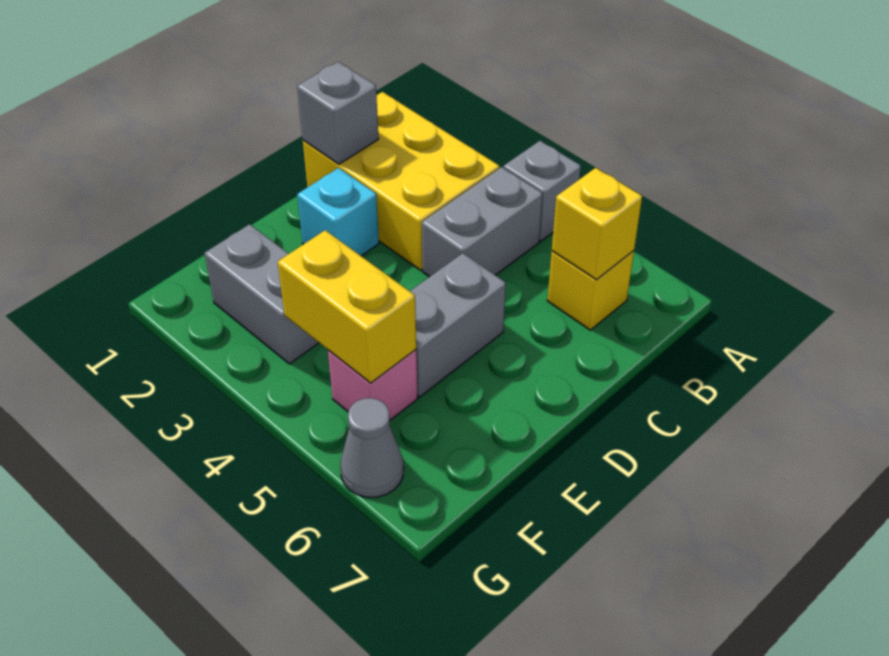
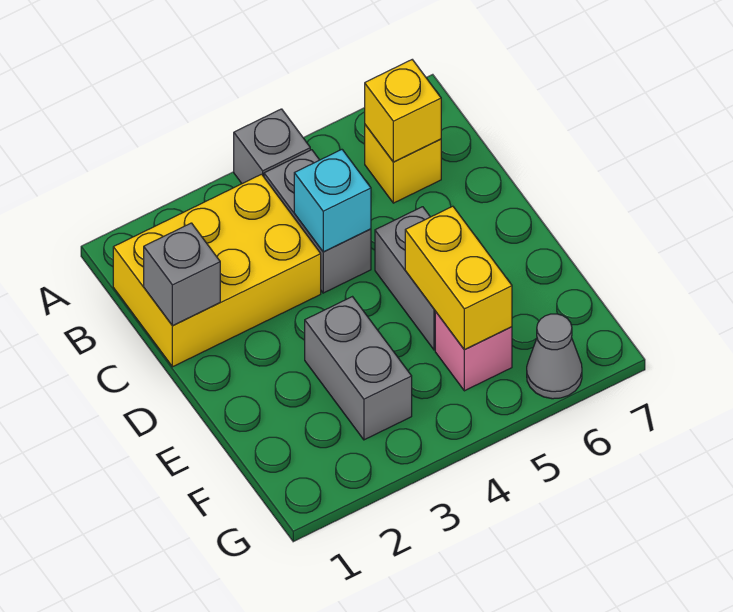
cyan brick D2 level 1 -> cyan brick C4 level 2
grey brick F2:F3 level 1 -> grey brick E3:F3 level 1
yellow brick F4:F5 level 2 -> yellow brick E5:F5 level 2

